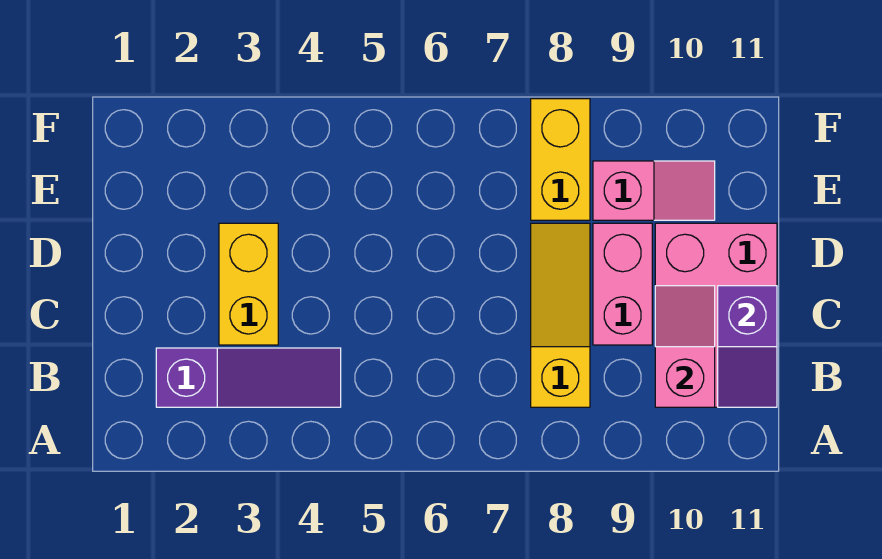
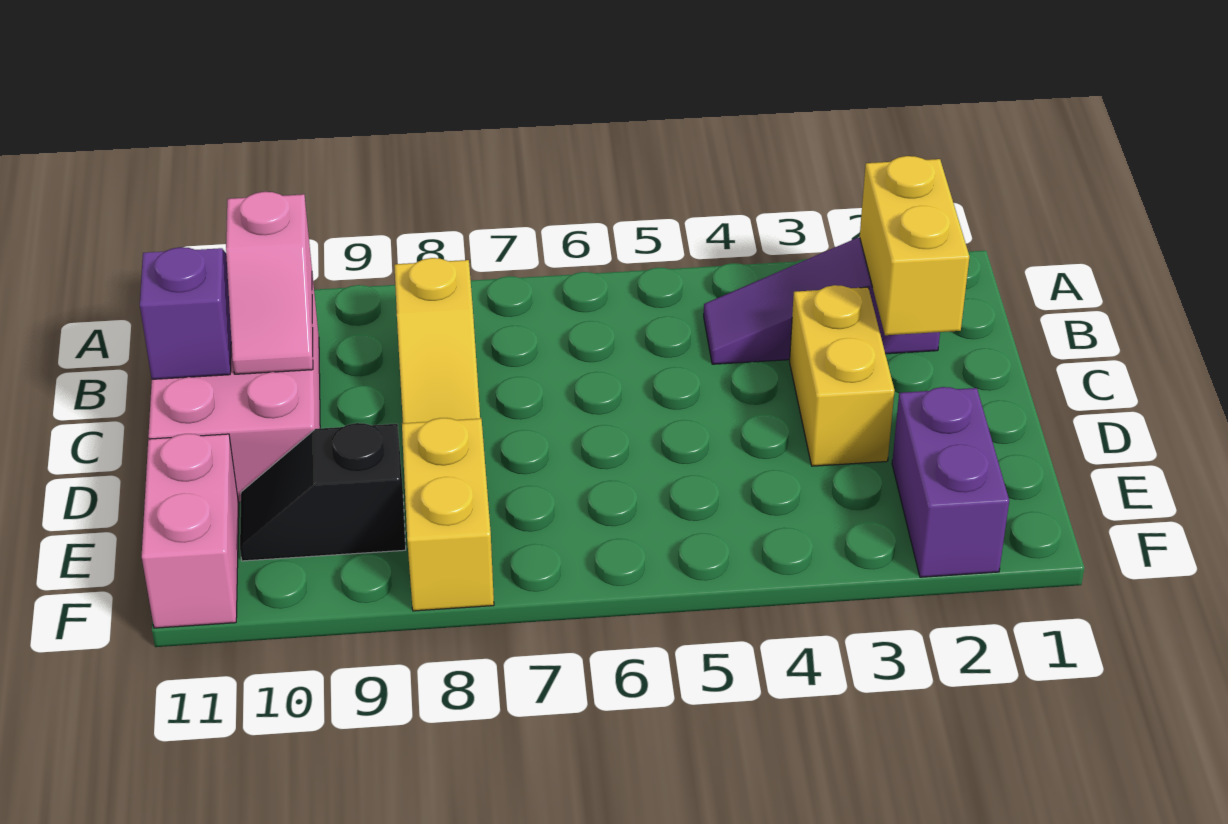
none -> yellow brick B2:C2 level 2
pink brick C9:D9 level 1 -> pink brick E11:F11 level 1
none -> purple brick E2:F2 level 1
pink slope E9:E10 level 1 top 9 -> black slope E9:E10 level 1 top 9

